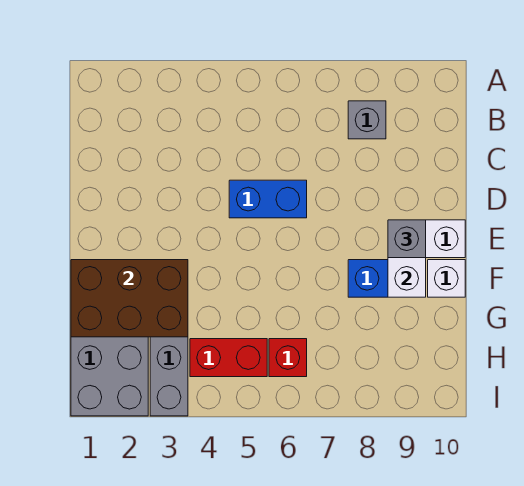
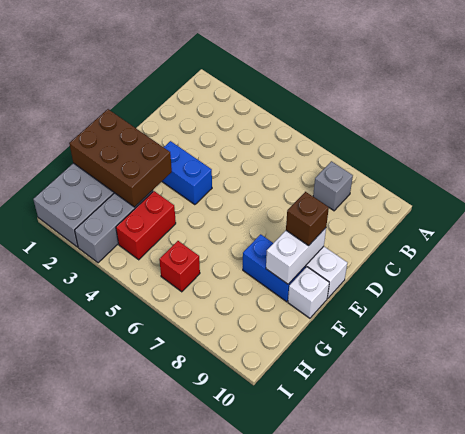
blue brick D5:D6 level 1 -> blue brick E3:E4 level 1
grey brick E9 level 3 -> brown brick E9 level 3
red brick H4:H5 level 1 -> red brick G4:H4 level 1

